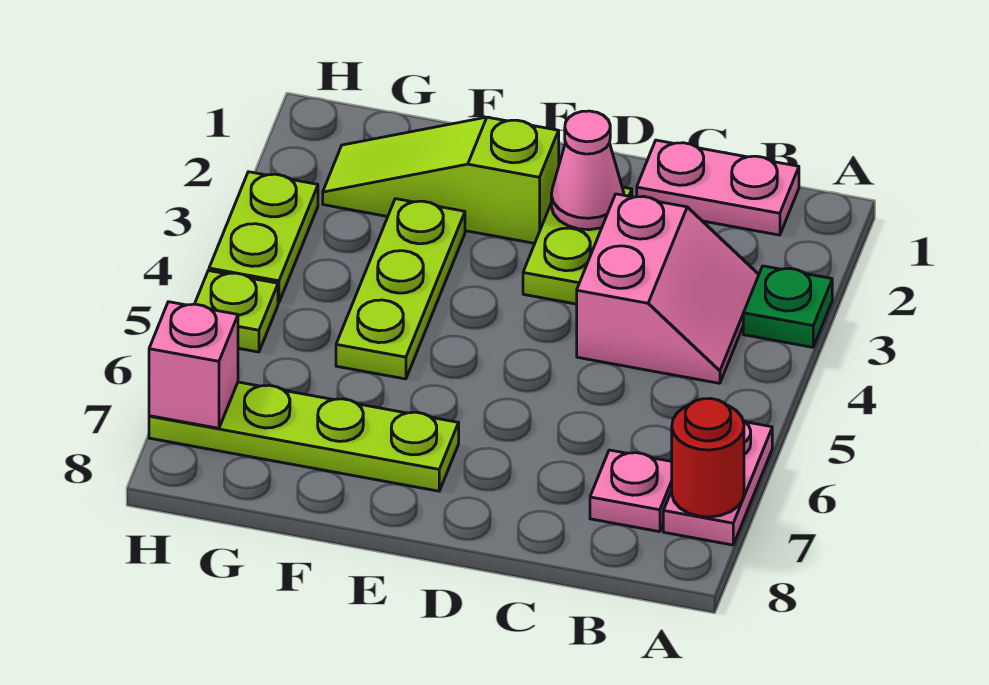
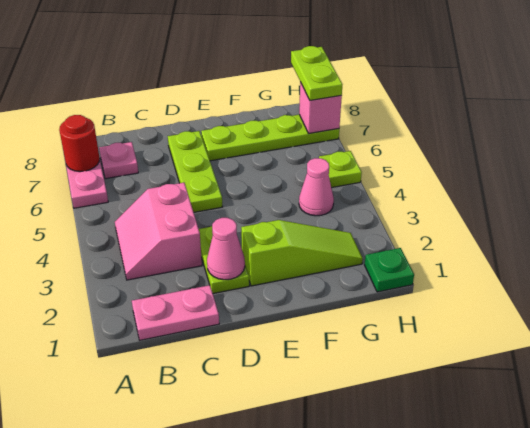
green plate A3 level 1 -> green plate H1 level 1
lime plate F3:F5 level 1 -> lime plate D5:D7 level 1
none -> pink cone G4 level 1
lime plate H3:H4 level 1 -> lime plate H7:H8 level 3

